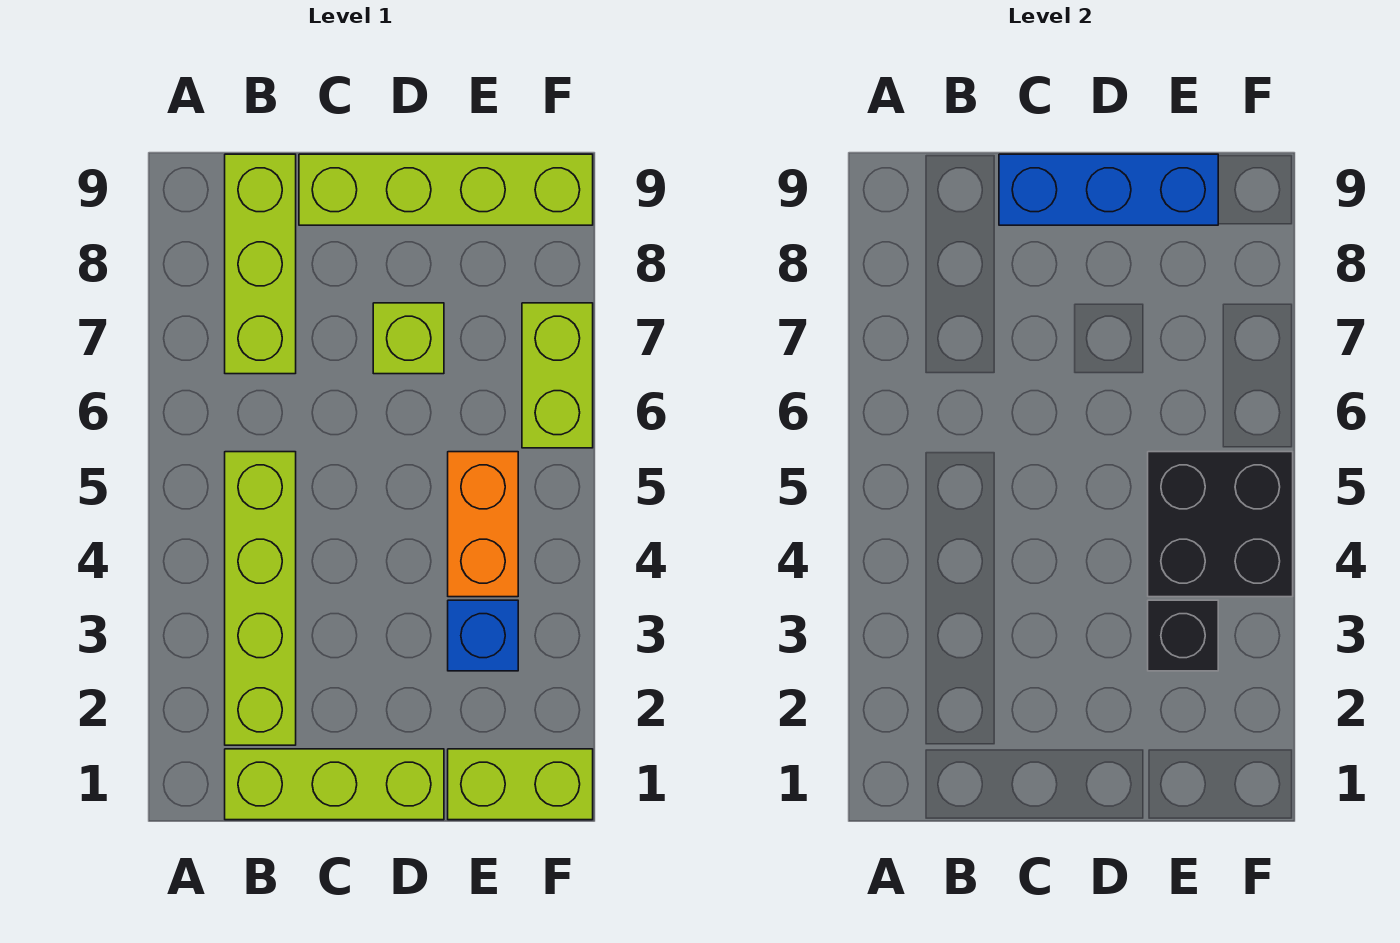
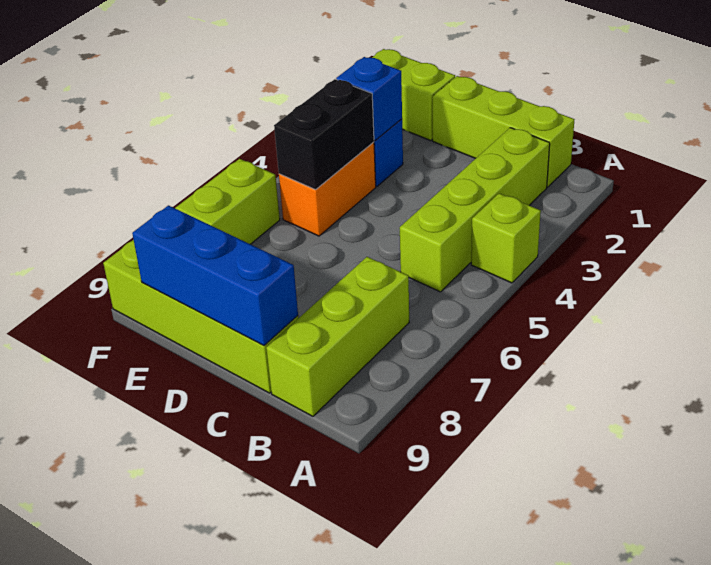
lime brick D7 level 1 -> lime brick A4 level 1
black brick E3 level 2 -> blue brick E3 level 2
black brick E4:F5 level 2 -> black brick E4:E5 level 2

